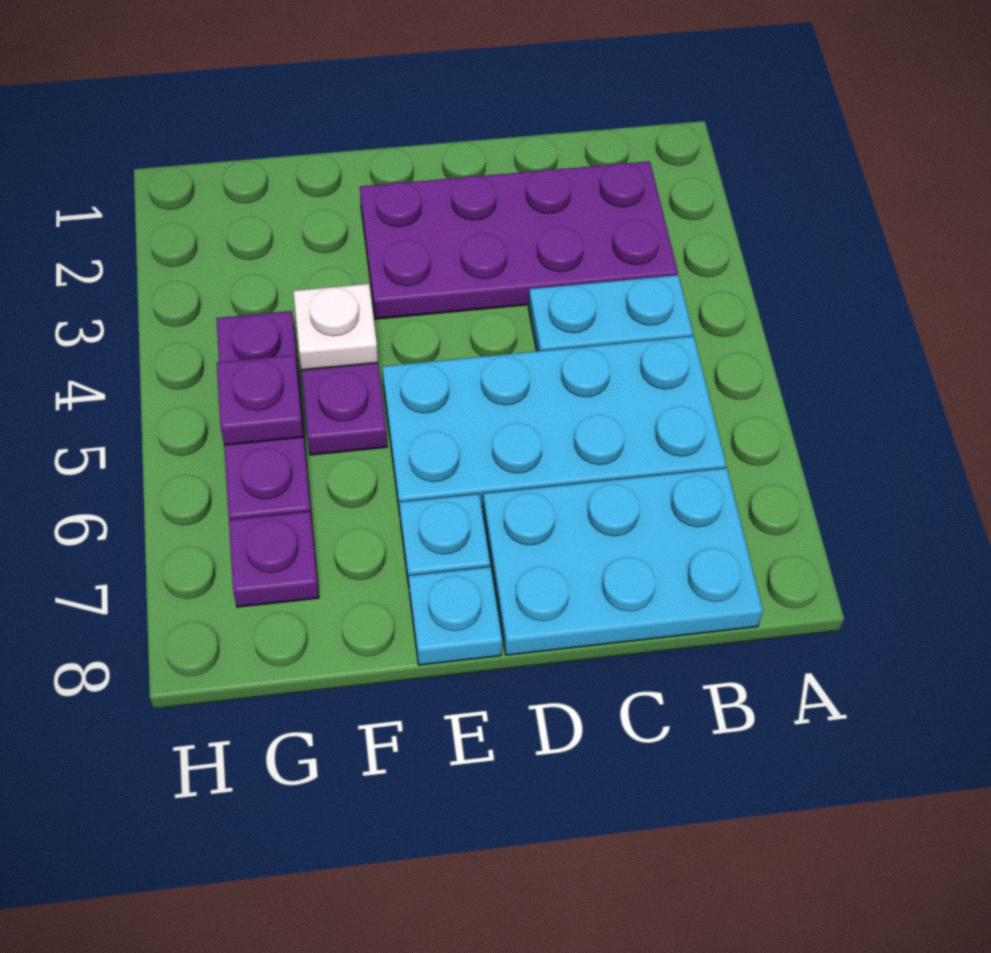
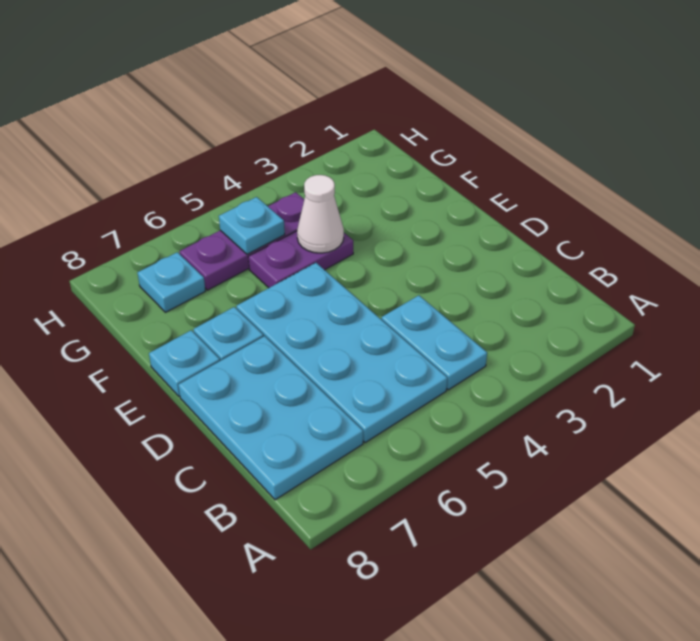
purple plate B2:E3 level 1 -> none
white plate F4 level 2 -> white cone F4 level 2
purple plate G5 level 2 -> cyan plate G5 level 2
purple plate G7 level 1 -> cyan plate G7 level 1

